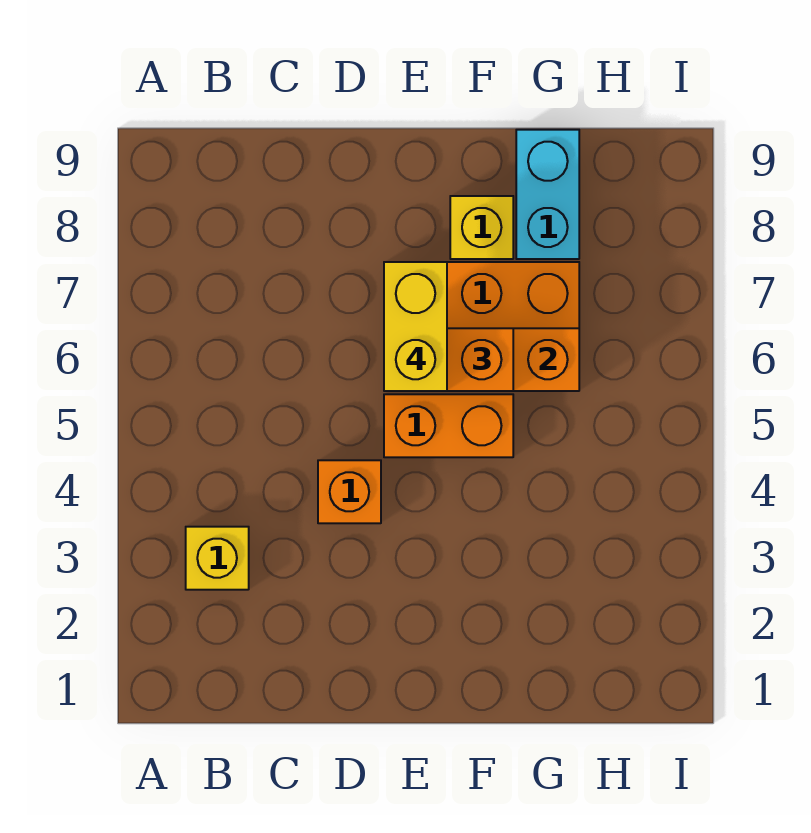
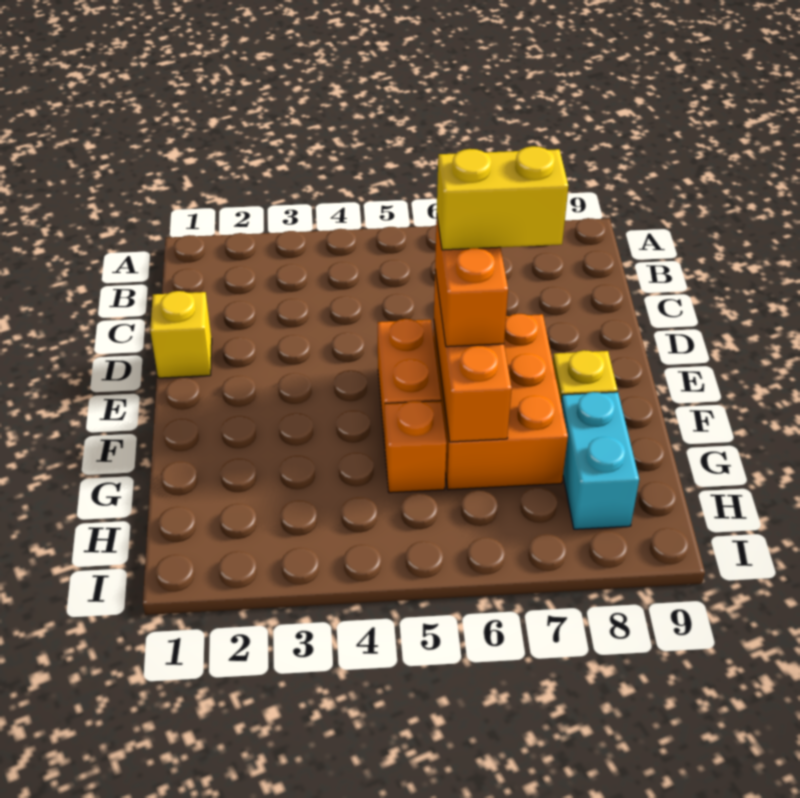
yellow brick B3 level 1 -> yellow brick D1 level 1
orange brick D4 level 1 -> orange brick G5 level 1
cyan brick G8:G9 level 1 -> cyan brick G8:H8 level 1

